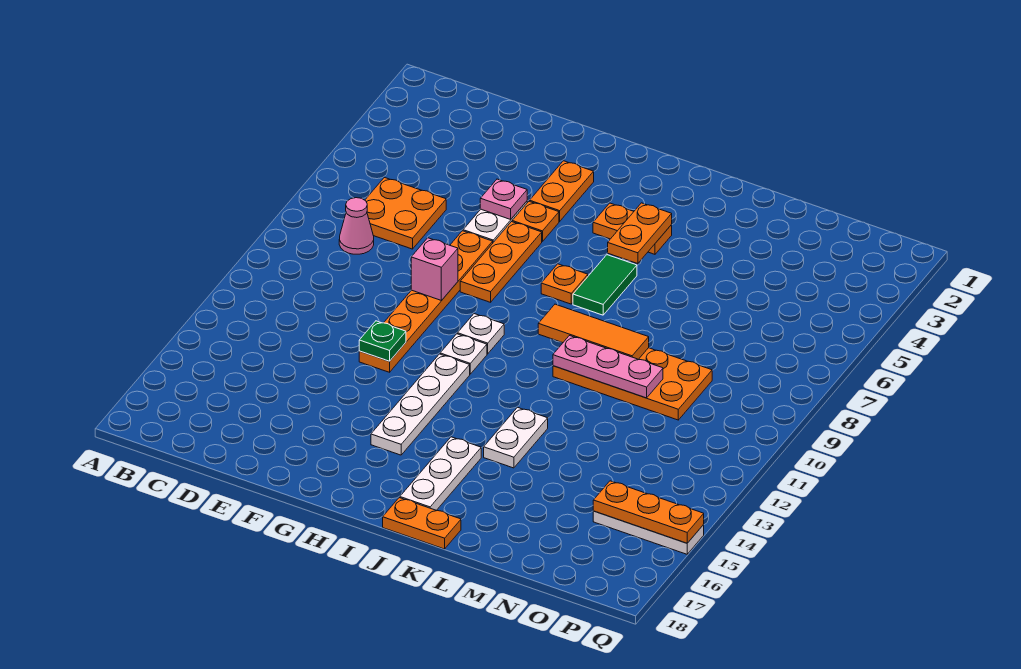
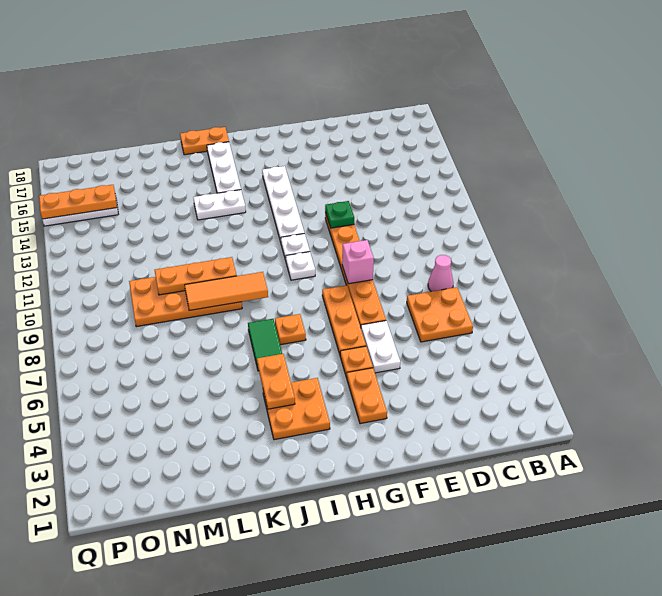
pink plate F5 level 2 -> none
orange plate I4:J4 level 1 -> orange plate I3:J4 level 1
pink plate K10:M10 level 2 -> orange plate K10:M10 level 2
white plate K13:K14 level 1 -> white plate J14:K14 level 1

